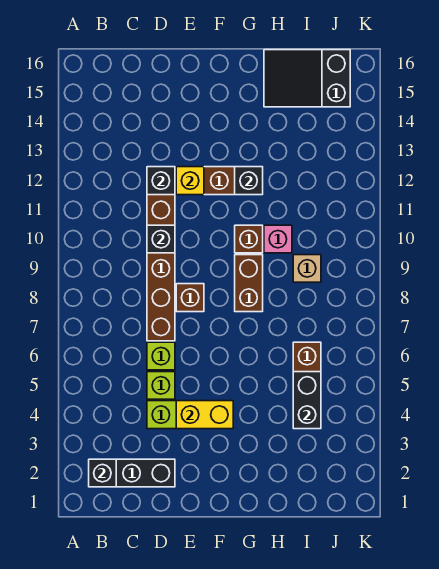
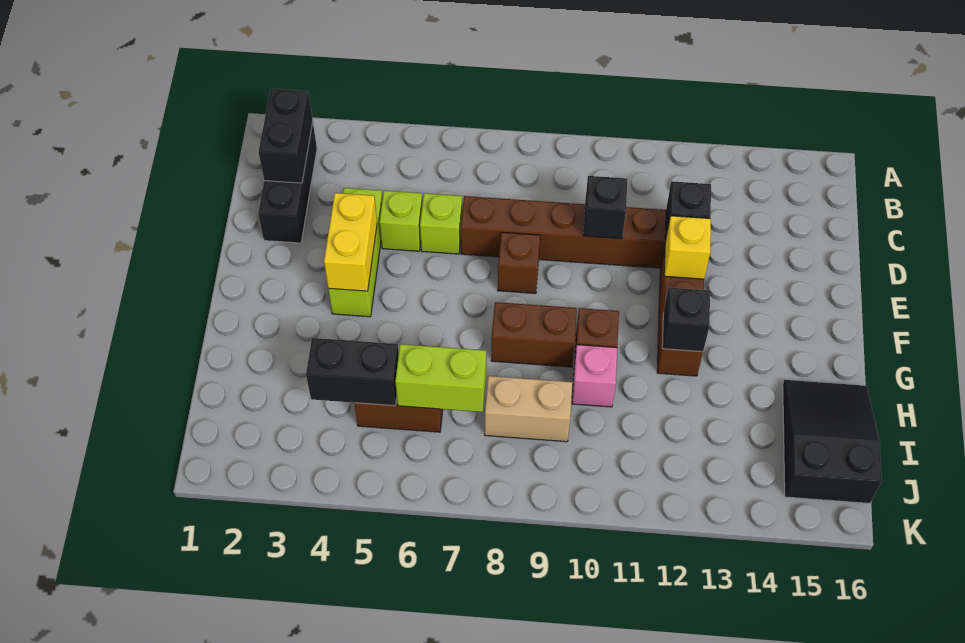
black brick B2 level 2 -> black brick B2:C2 level 2
none -> lime brick I6:I7 level 2
tan brick I9 level 1 -> tan brick I8:I9 level 1

